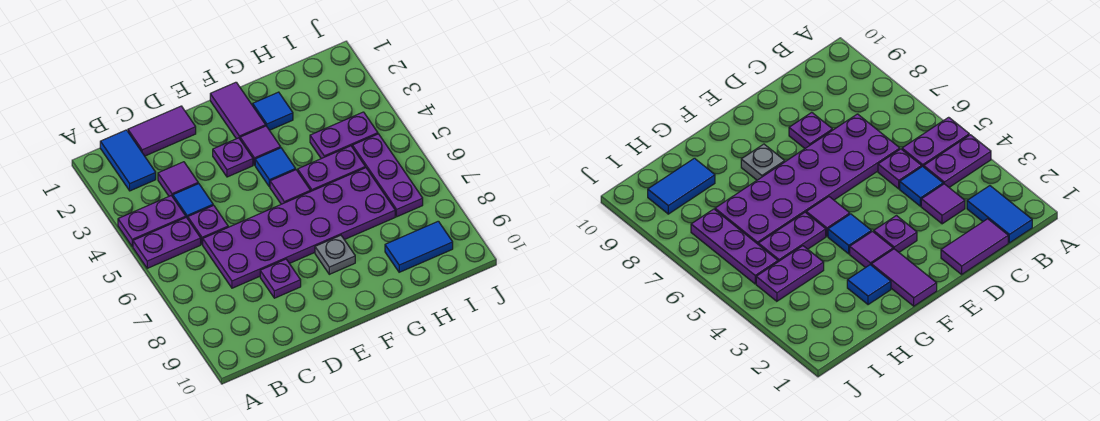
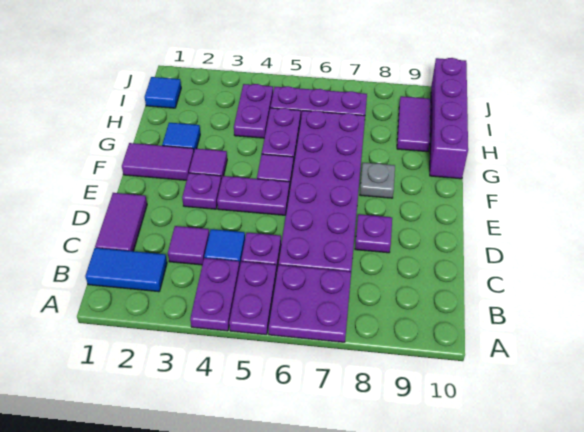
none -> purple plate A6:B7 level 1
none -> purple plate E4:E5 level 1
blue tile F4 level 1 -> blue tile I1 level 1
none -> purple brick G10:J10 level 1
blue tile H9:I9 level 1 -> purple tile H9:I9 level 1

